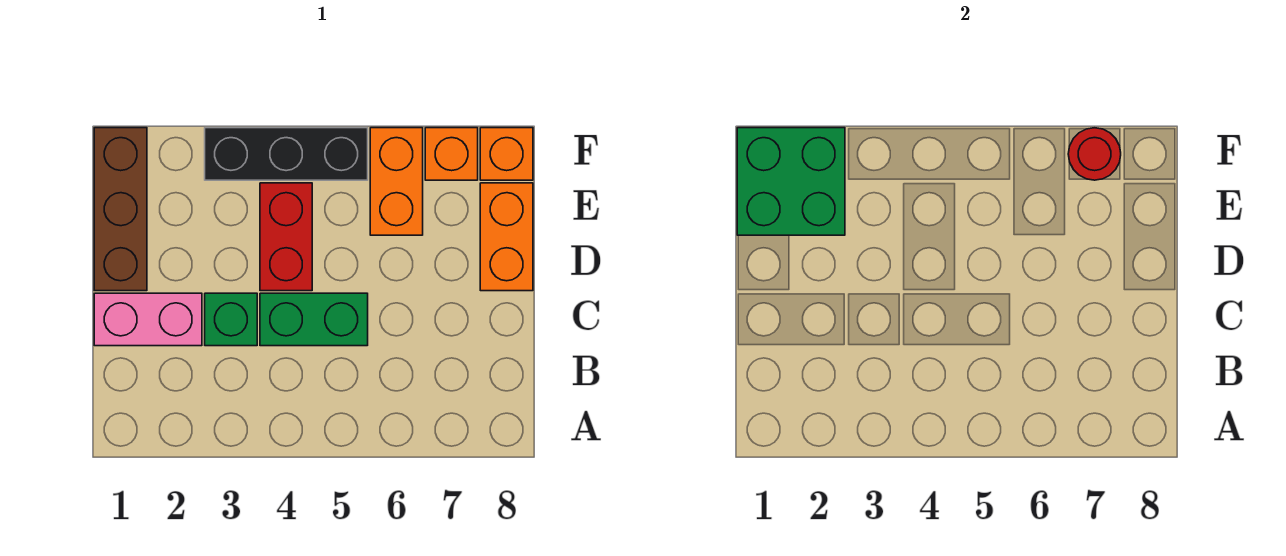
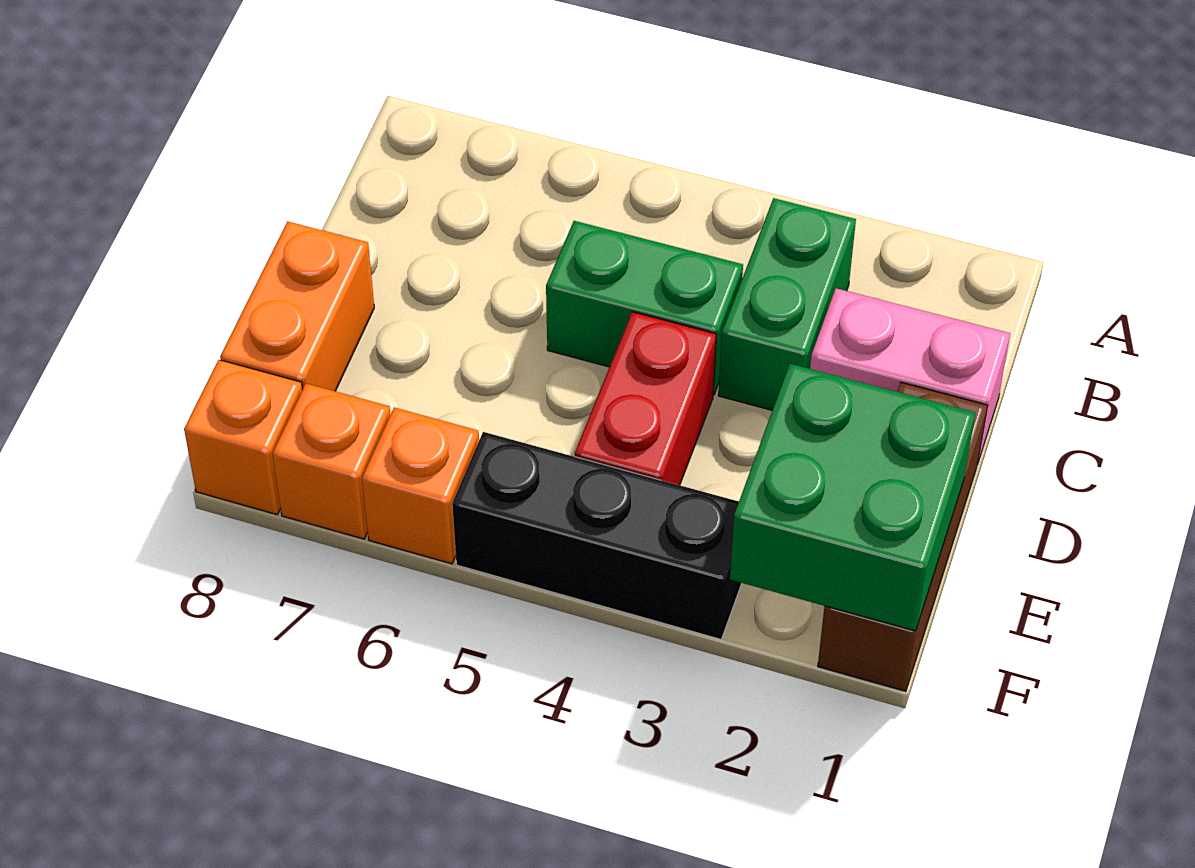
green brick C3 level 1 -> green brick B3:C3 level 1
orange brick E6:F6 level 1 -> orange brick F6 level 1
red round brick F7 level 2 -> none

